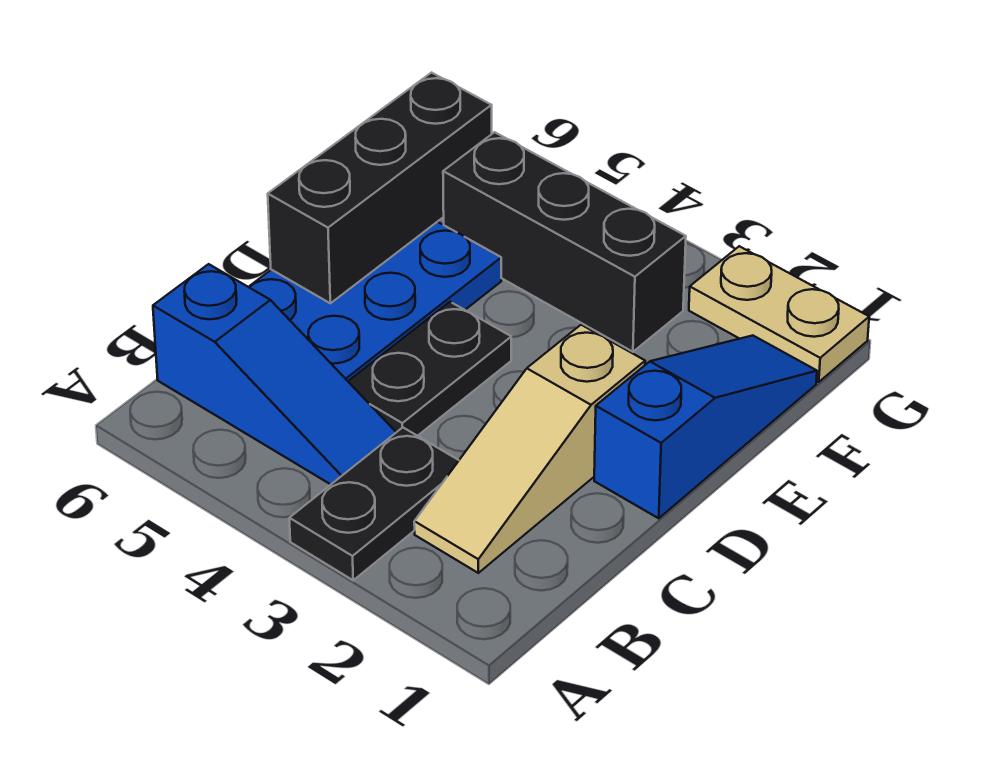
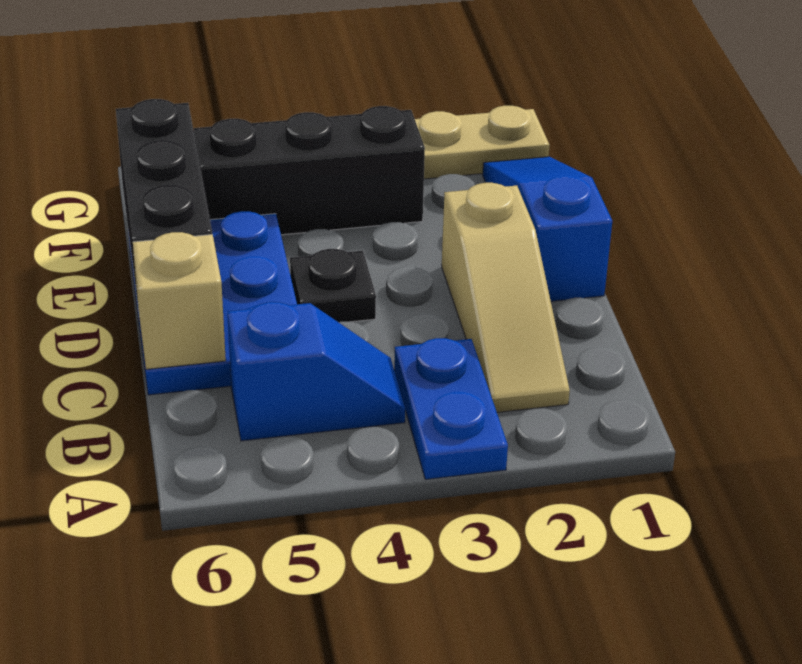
black plate A3:B3 level 1 -> blue plate A3:B3 level 1
blue slope B4:B6 level 1 top 6 -> blue slope B4:B5 level 1 top 5
black plate C4:D4 level 1 -> black plate D4 level 1
none -> tan brick C6 level 2

